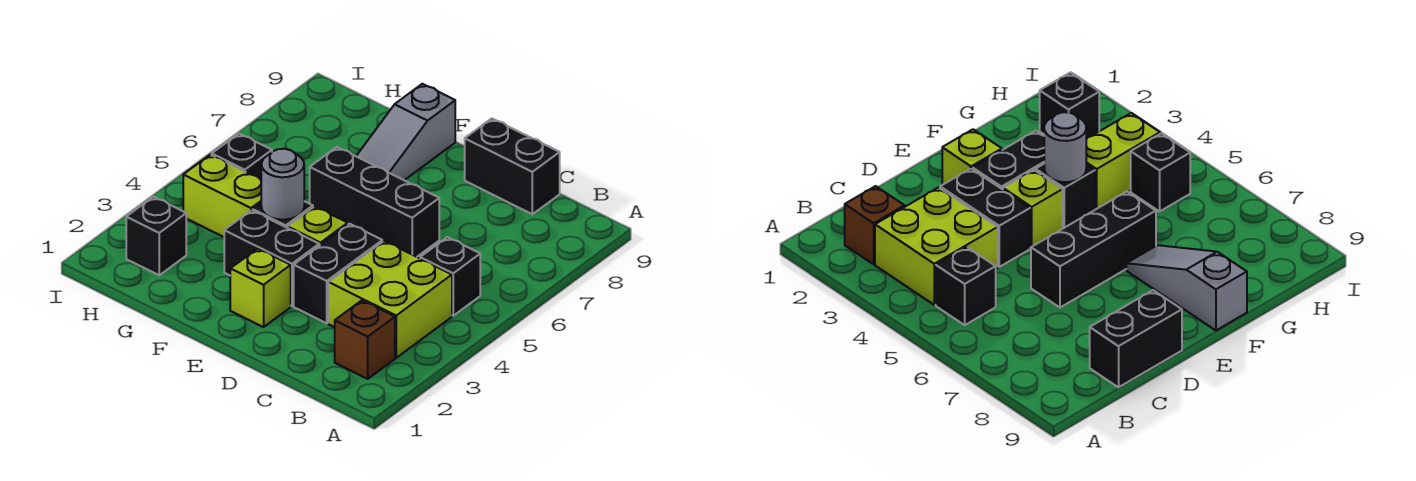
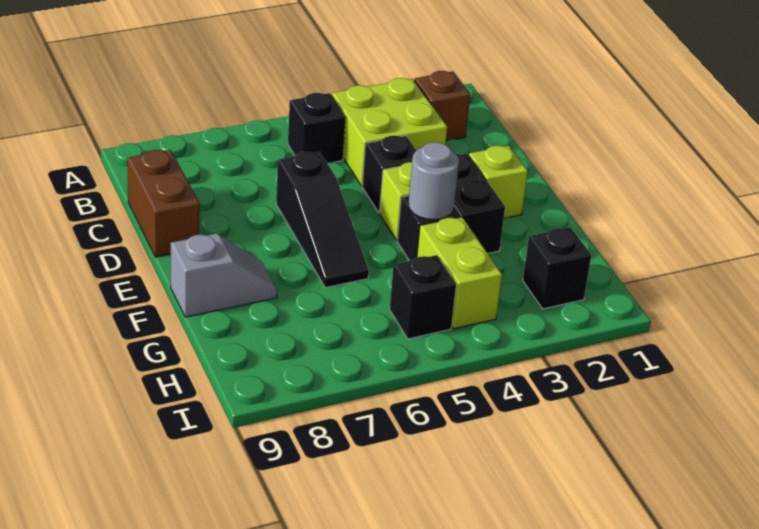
black brick C9:D9 level 1 -> brown brick C9:D9 level 1
black brick D3:D4 level 1 -> black brick D4 level 1
black brick D6:F6 level 1 -> black slope D6:F6 level 1 top D
grey slope F7:F9 level 1 top 9 -> grey slope F8:F9 level 1 top 9

